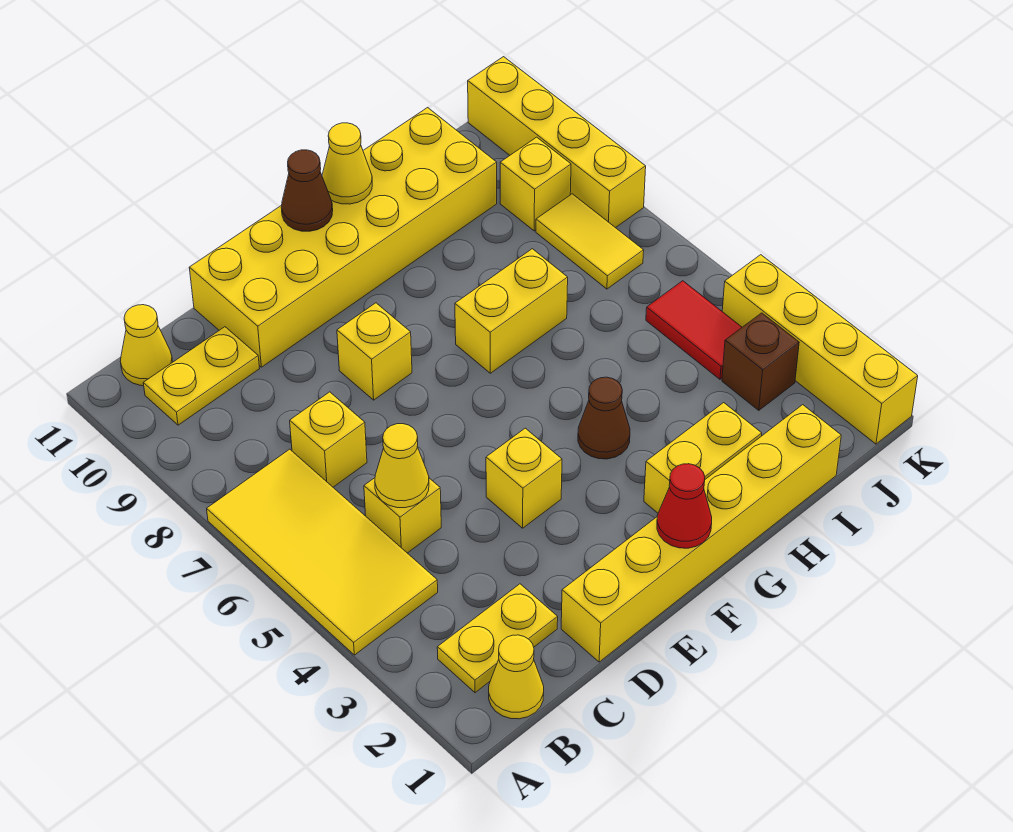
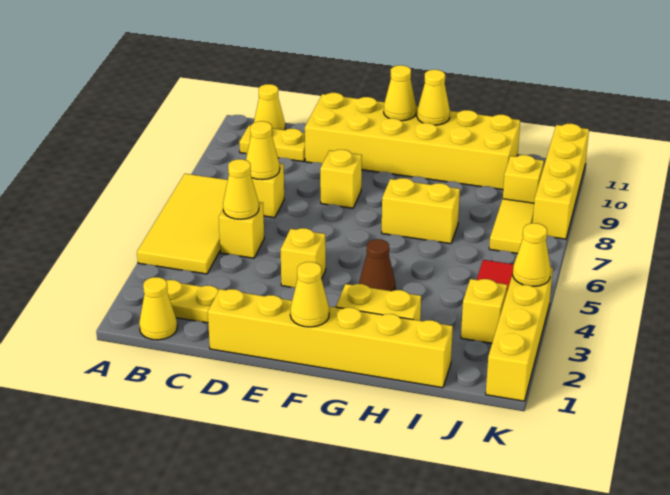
none -> yellow cone C7 level 2
red cone F1 level 2 -> yellow cone F1 level 2
brown cone F11 level 2 -> yellow cone F11 level 2
brown brick J3 level 1 -> yellow brick J3 level 1
none -> yellow cone K4 level 2

